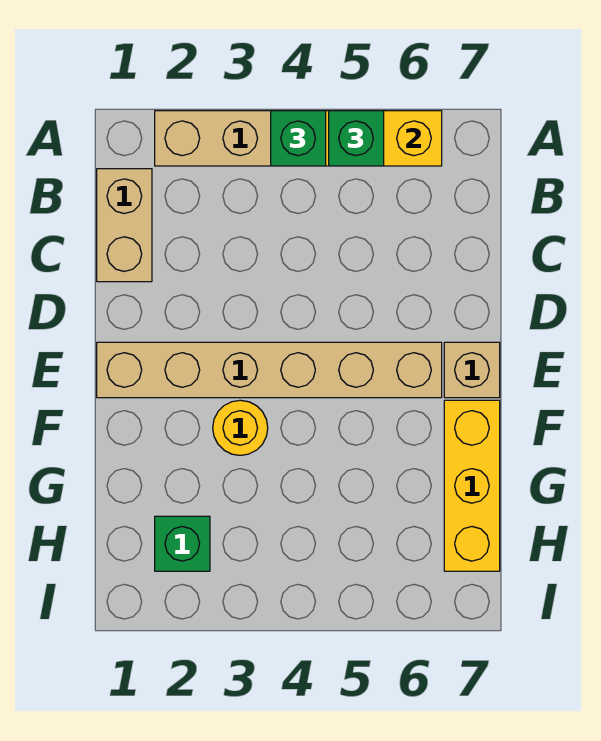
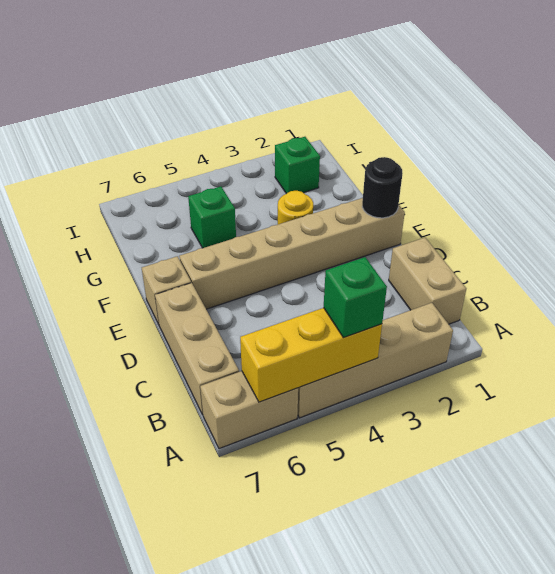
green brick A5 level 3 -> green brick G5 level 1
none -> tan brick A6:A7 level 1
none -> tan brick B7:D7 level 1
none -> black round brick E1 level 2
yellow brick F7:H7 level 1 -> none

